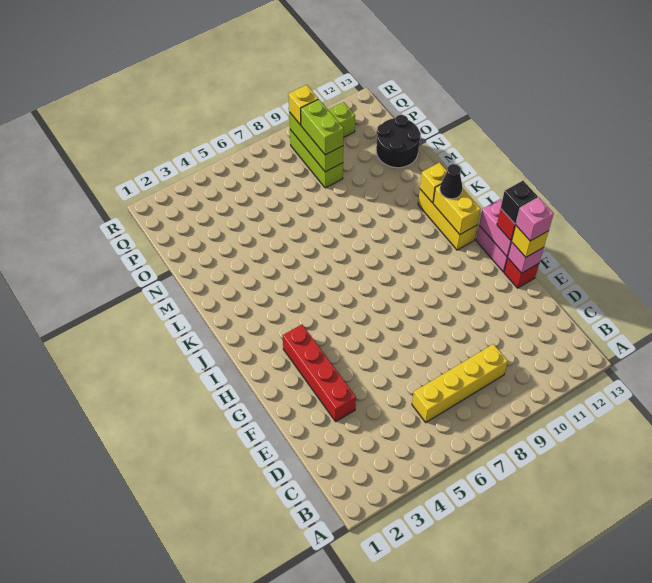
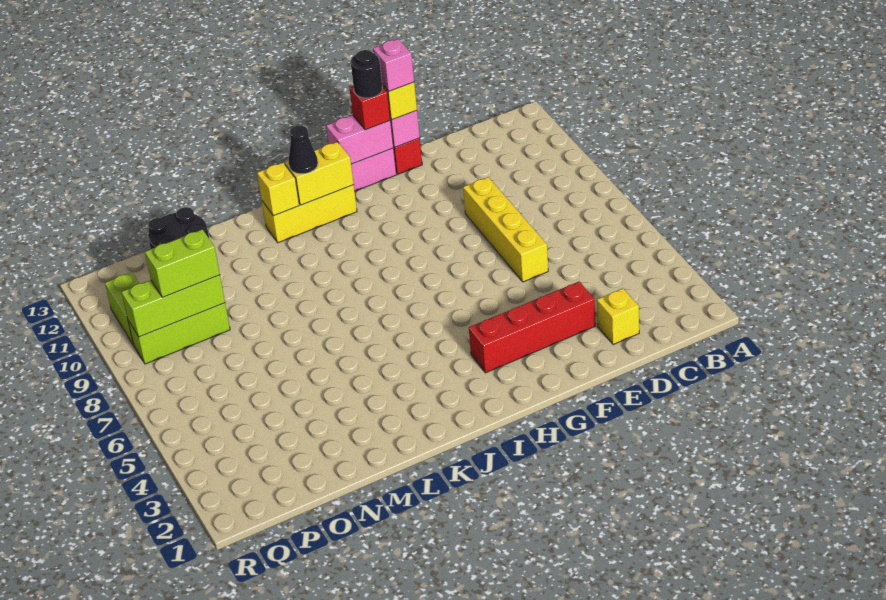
yellow brick C6:C9 level 1 -> yellow brick E6:E9 level 1
black brick G13 level 4 -> black round brick G13 level 4
yellow brick Q9 level 3 -> yellow brick D2 level 1

